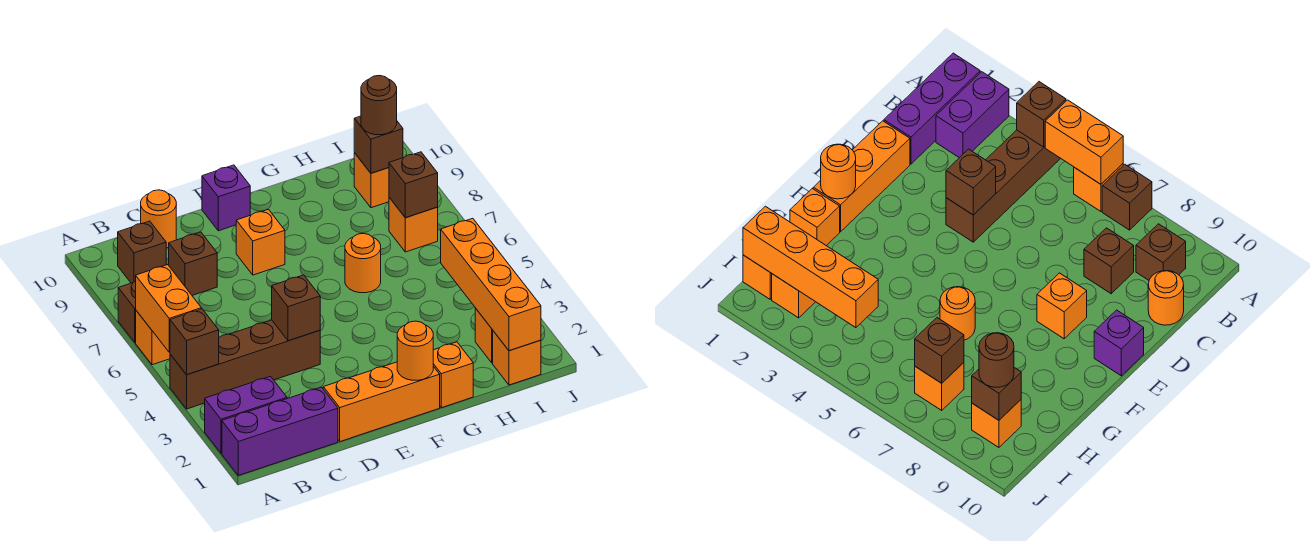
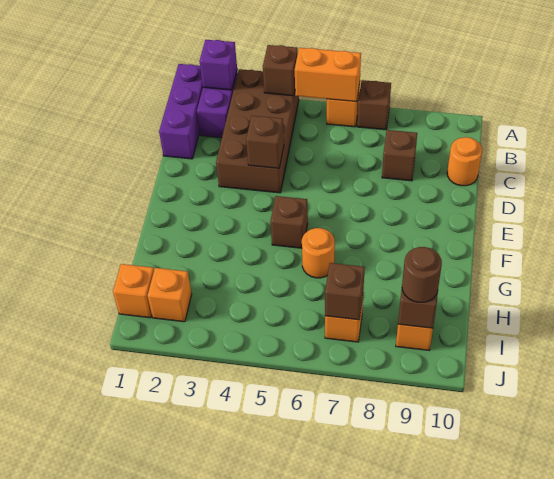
brown brick A4:D4 level 1 -> brown brick A3:D4 level 1
brown brick B9 level 1 -> brown brick F5 level 1
orange brick D1:F1 level 1 -> none
orange brick E8 level 1 -> none
purple brick E10 level 1 -> purple brick A2 level 2
orange round brick F1 level 2 -> none
orange brick G1 level 1 -> none
orange brick I1:I4 level 2 -> none

